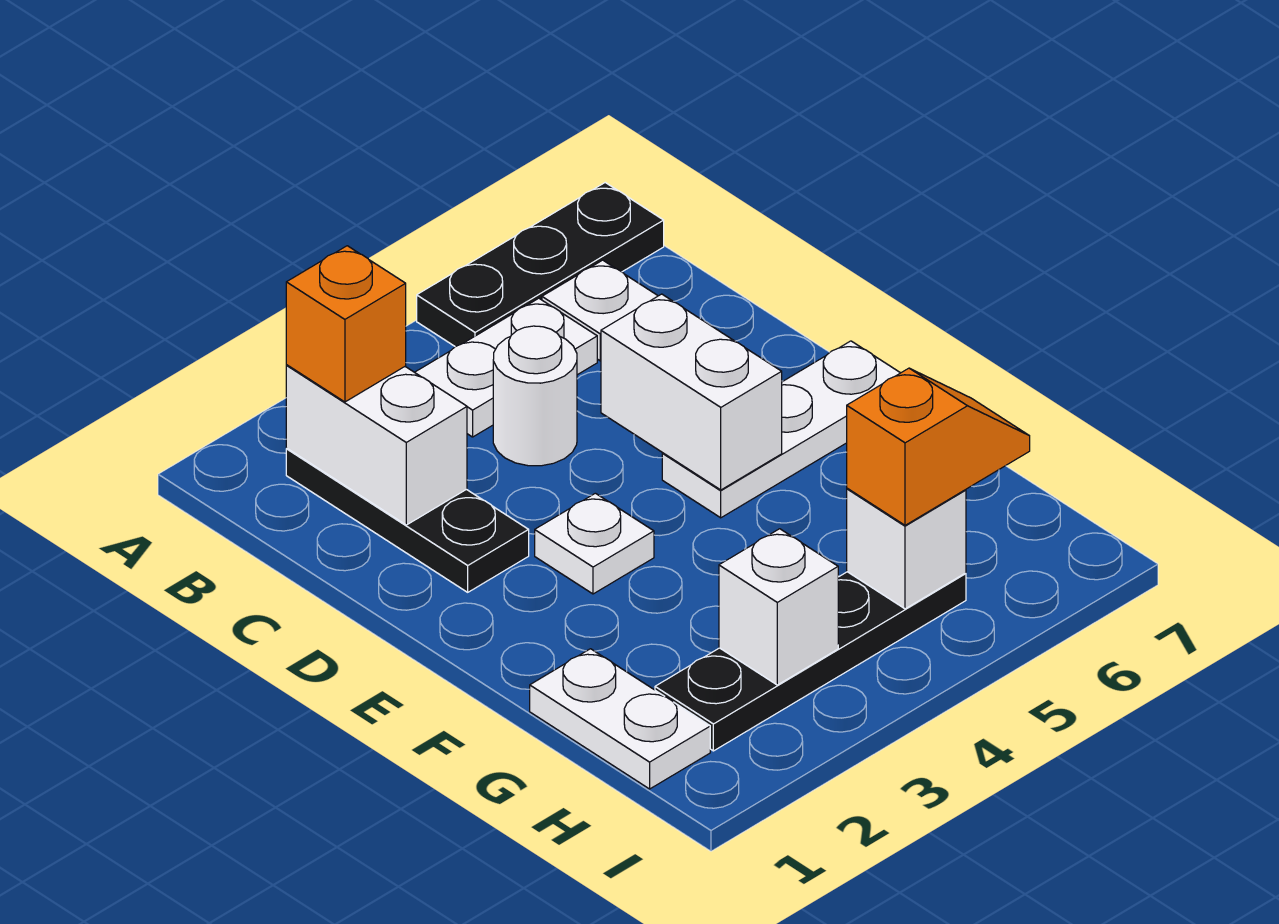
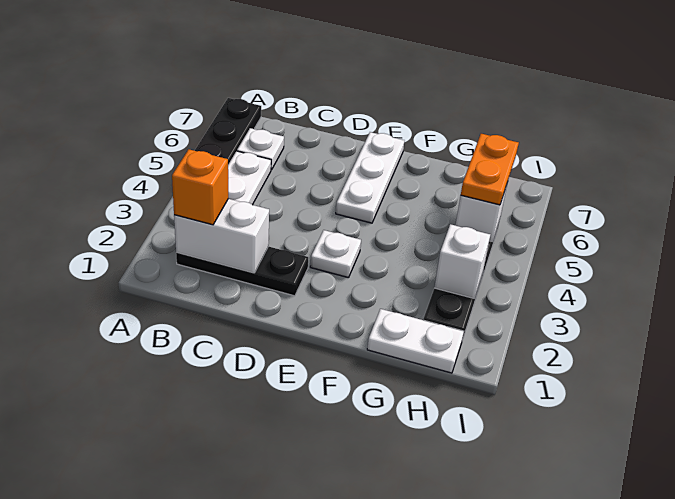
white round brick C4 level 1 -> none
white brick D5:E5 level 2 -> none
orange slope H5:H6 level 3 top 5 -> orange plate H5:H6 level 3

